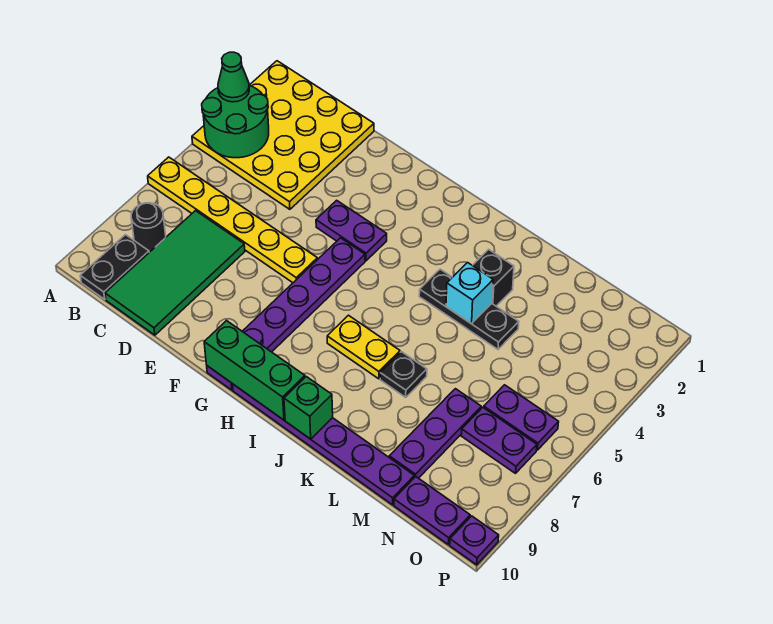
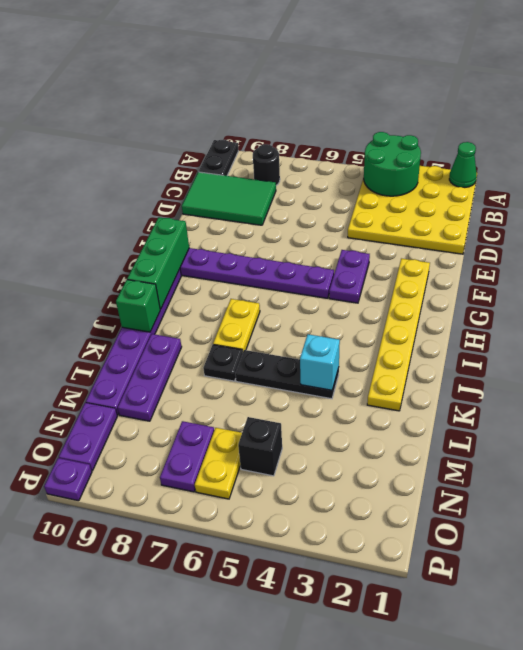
green cone A3 level 3 -> green cone A1 level 2
yellow plate A6:F6 level 1 -> yellow plate F2:K2 level 1
black plate B9:B10 level 1 -> black plate A10:B10 level 1
green tile C7:D10 level 1 -> green tile C8:D10 level 1
black plate J4:L4 level 1 -> black plate K4:K6 level 1
black brick K3 level 1 -> black brick N5 level 1
purple plate M7:M9 level 1 -> purple plate K9:M9 level 1
purple plate N6:O6 level 1 -> yellow plate N6:O6 level 1

